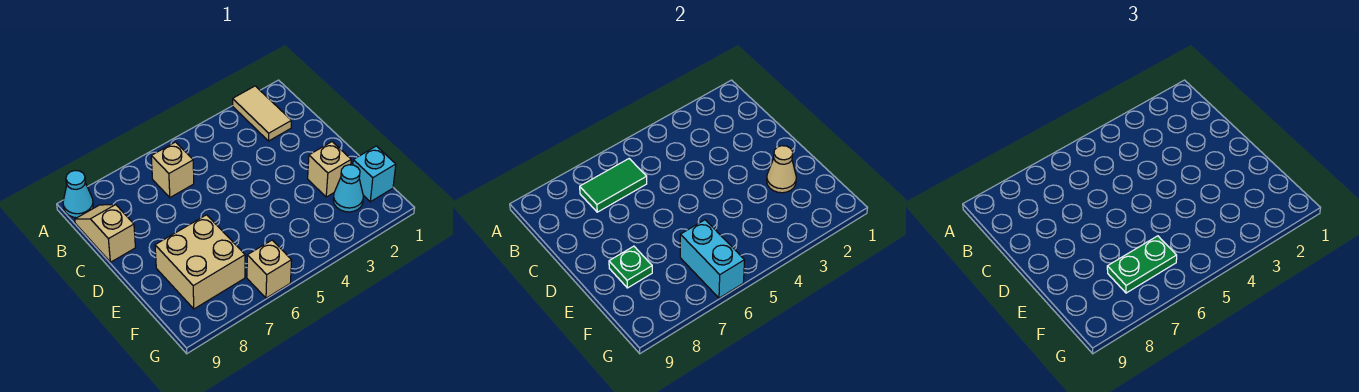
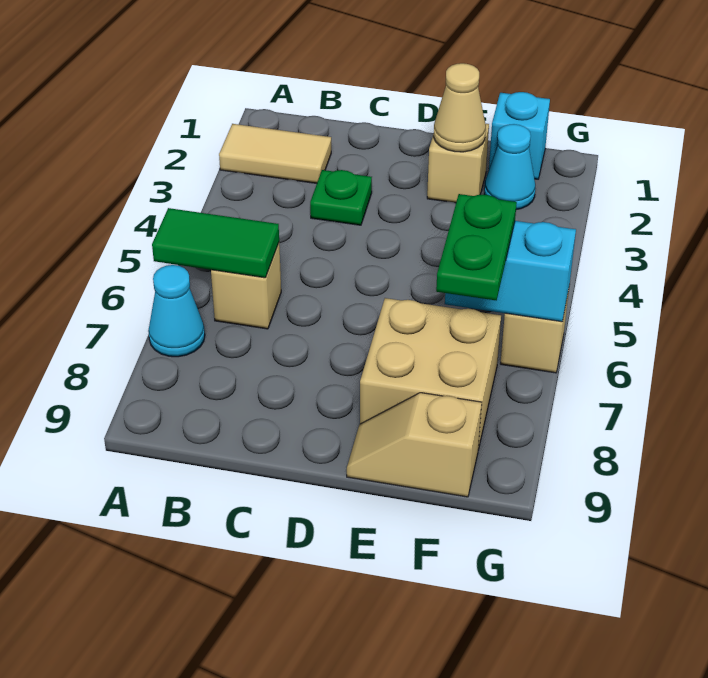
cyan cone A9 level 1 -> cyan cone A7 level 1
green tile B6:B7 level 2 -> green tile A6:B6 level 2
tan slope B9:C9 level 1 top C -> tan slope E9:F9 level 1 top F
green plate E8 level 2 -> green plate C3 level 1

